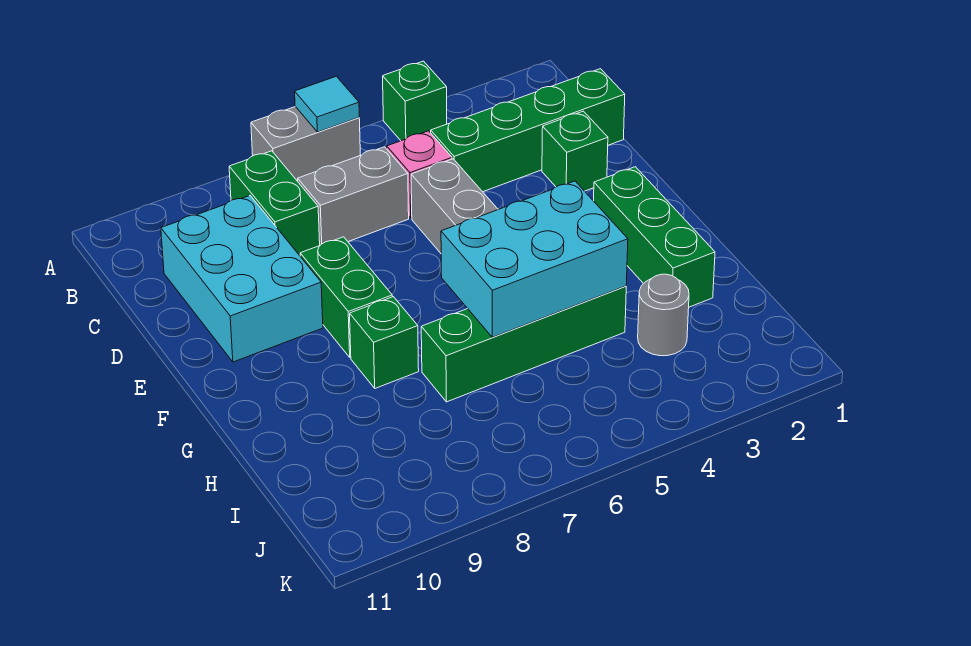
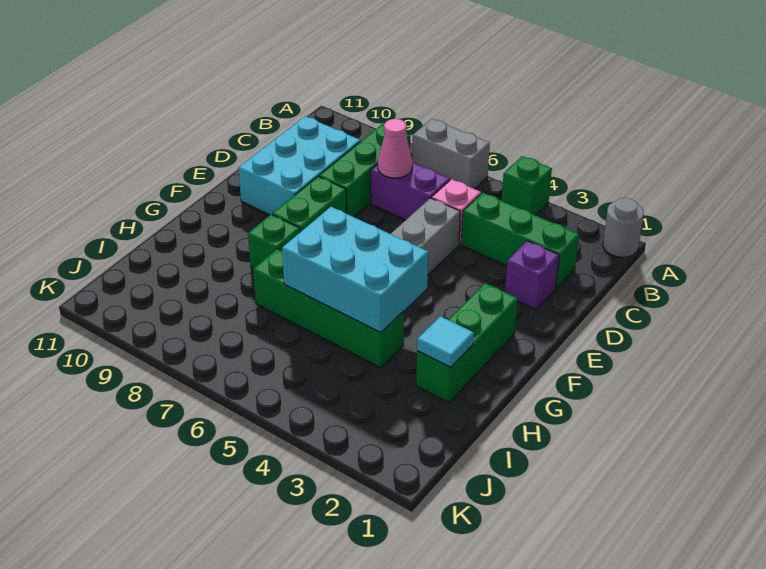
cyan tile A6 level 2 -> cyan tile H2 level 2
green brick B8:C8 level 1 -> green brick B8:D8 level 1
green brick C1:C4 level 1 -> green brick C2:C4 level 1
grey brick C6:C7 level 1 -> purple brick C6:C7 level 1
none -> pink cone C7 level 2
green brick D2 level 1 -> purple brick D2 level 1
grey round brick I3 level 1 -> grey round brick A1 level 1

